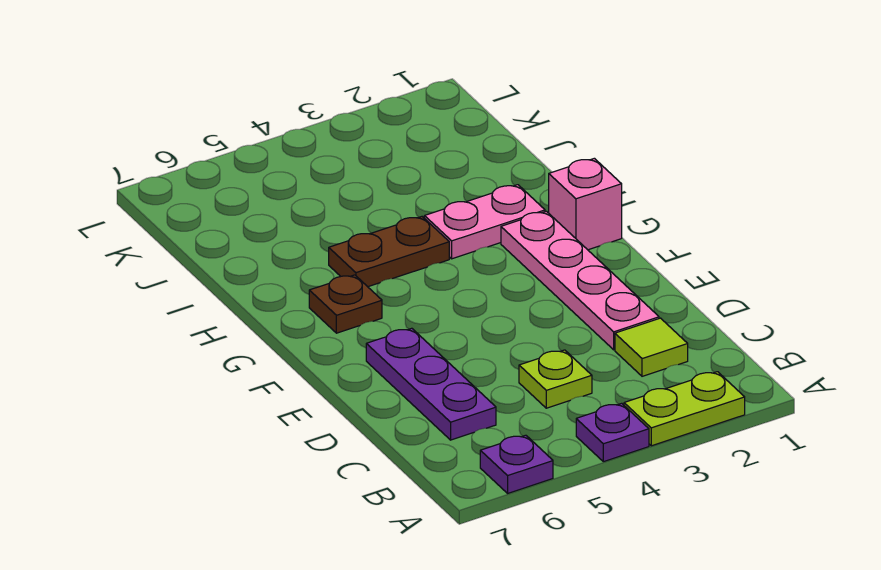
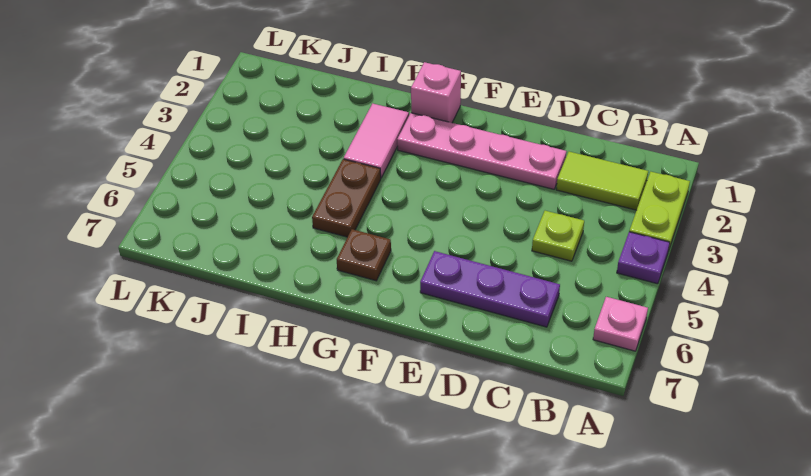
purple plate A6 level 1 -> pink plate A6 level 1
lime tile C2 level 1 -> lime tile B2:C2 level 1
pink plate H2:H3 level 1 -> pink tile H2:H3 level 1

